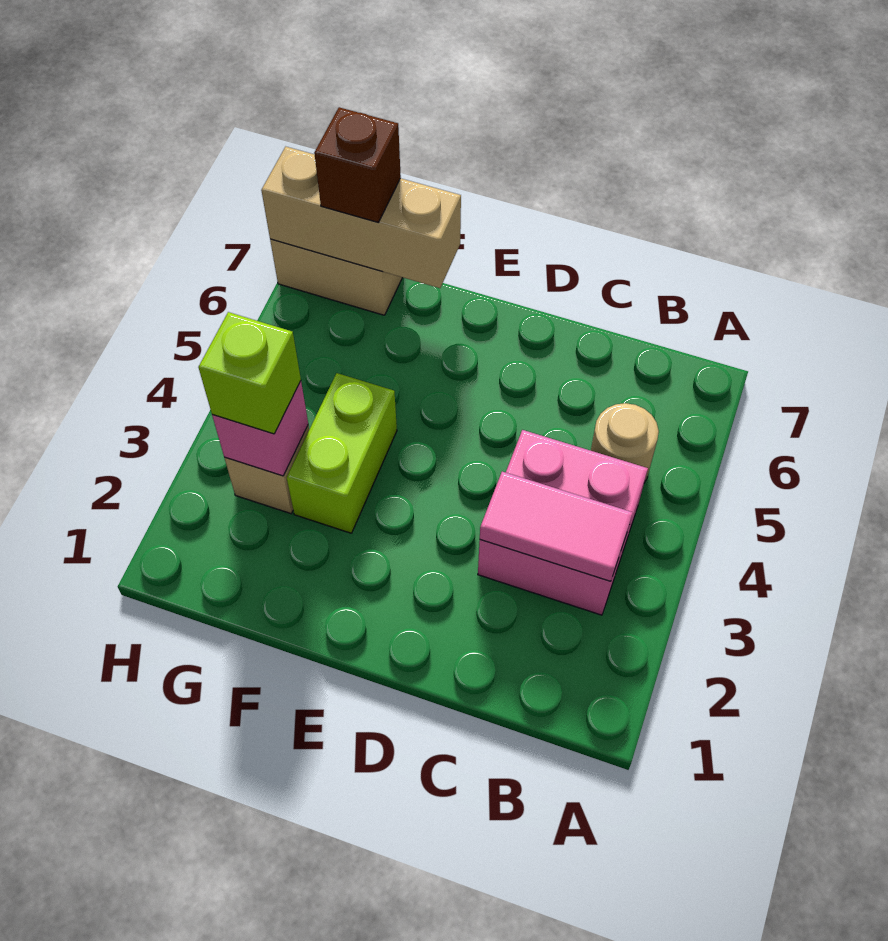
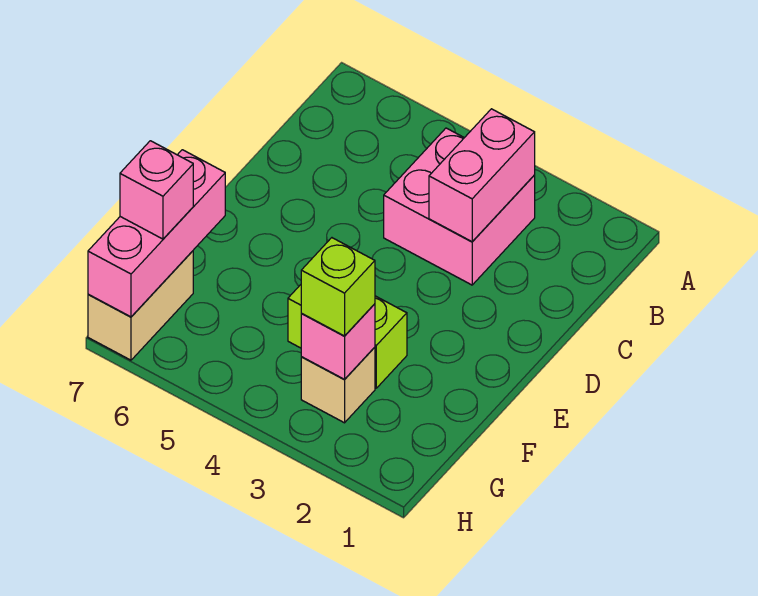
pink tile B3:C3 level 2 -> pink brick B3:C3 level 2
tan round brick B5 level 1 -> none
tan brick F7:H7 level 2 -> pink brick F7:H7 level 2
brown brick G7 level 3 -> pink brick G7 level 3

